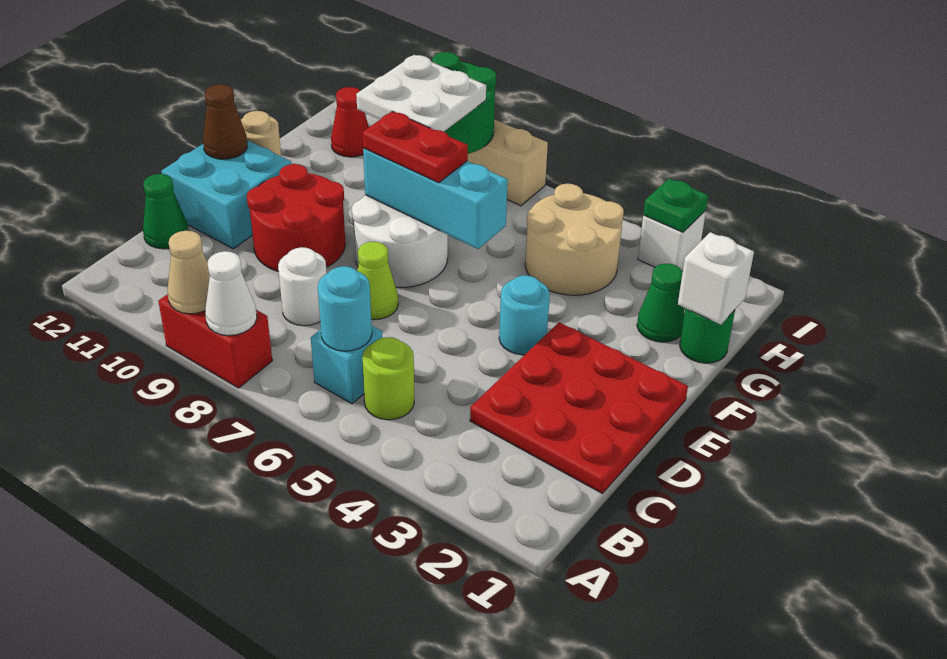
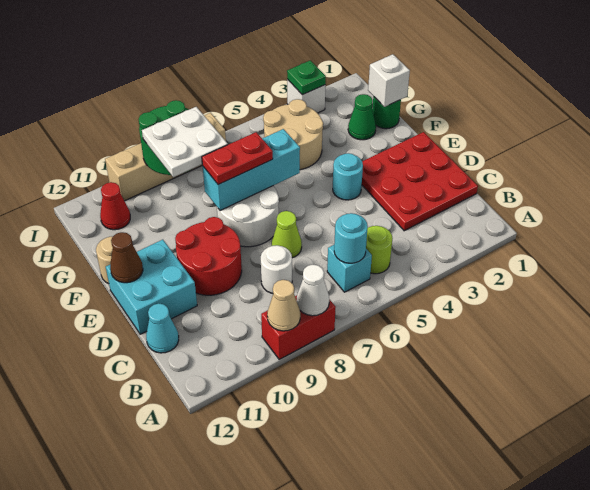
green cone C12 level 1 -> cyan cone C12 level 1

